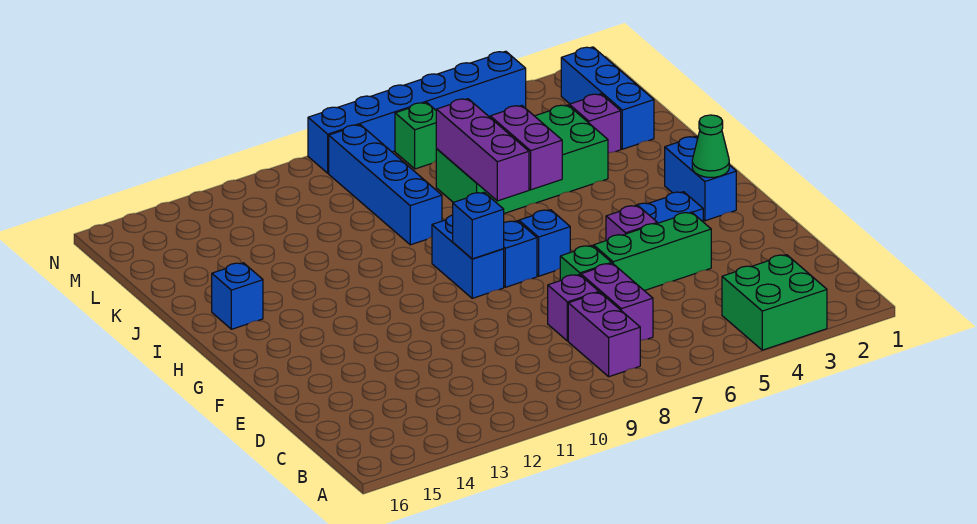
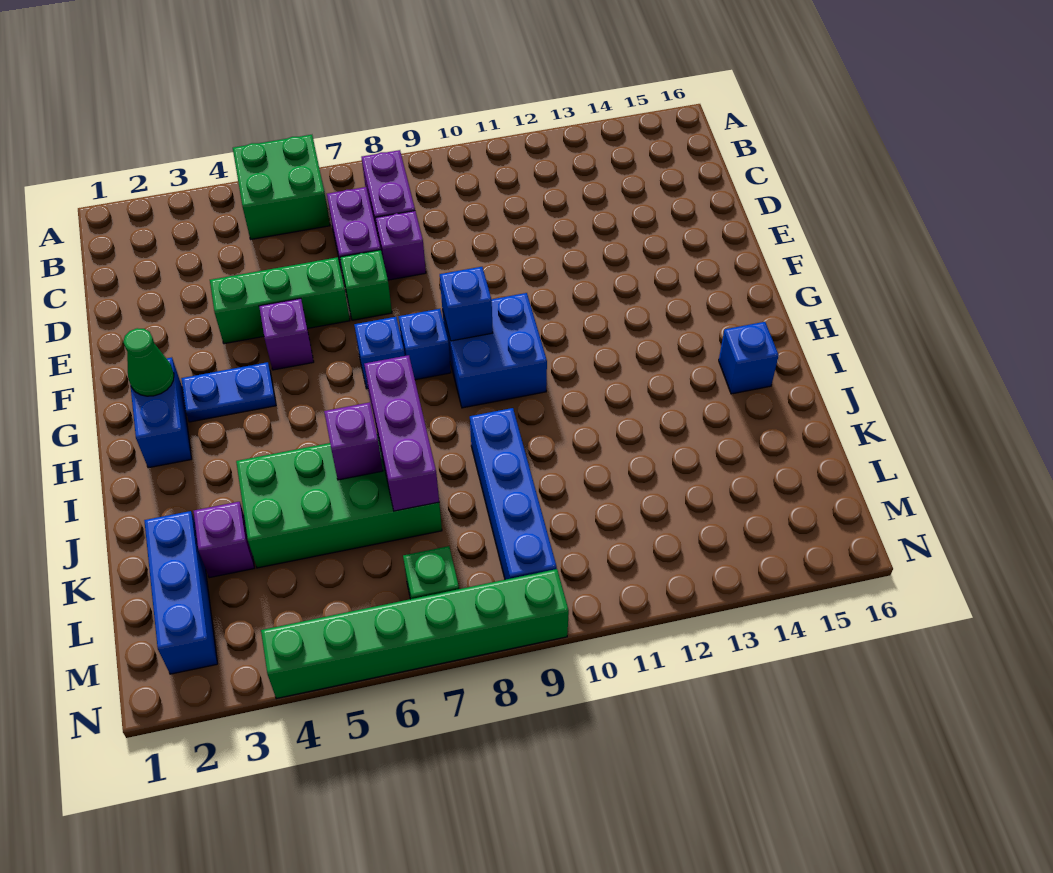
green brick A3:B4 level 1 -> green brick A5:B6 level 1
blue brick G9:H9 level 1 -> blue brick G9:H10 level 1
purple brick I6:J6 level 2 -> purple brick J6 level 2
blue brick N4:N9 level 1 -> green brick N4:N9 level 1

